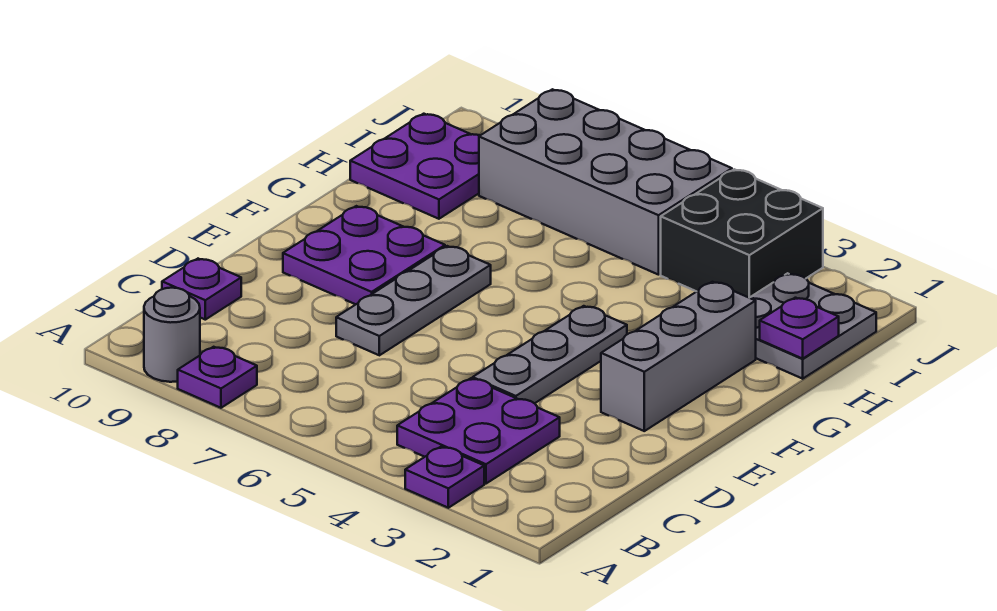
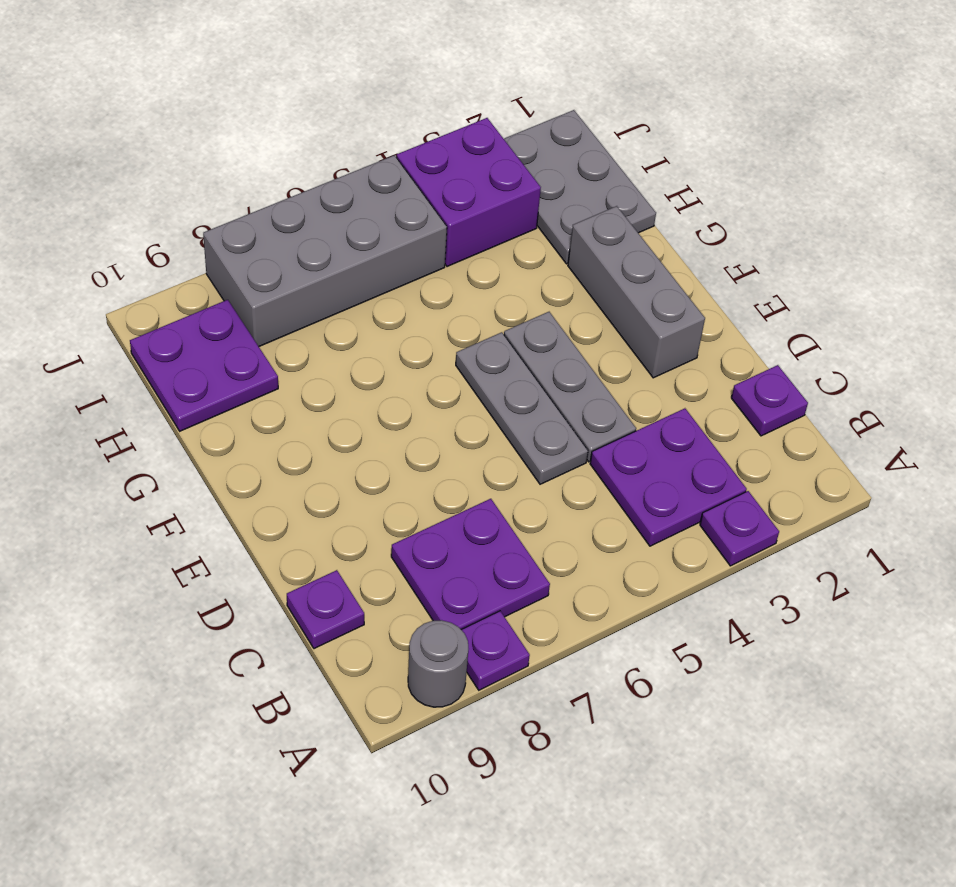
grey plate D7:F7 level 1 -> grey plate D5:F5 level 1
purple plate E8:F9 level 1 -> purple plate B7:C8 level 1
grey plate H1:I2 level 1 -> grey plate H1:J2 level 1
purple plate H1 level 2 -> purple plate C1 level 1
black brick I3:J4 level 1 -> purple brick I3:J4 level 1

